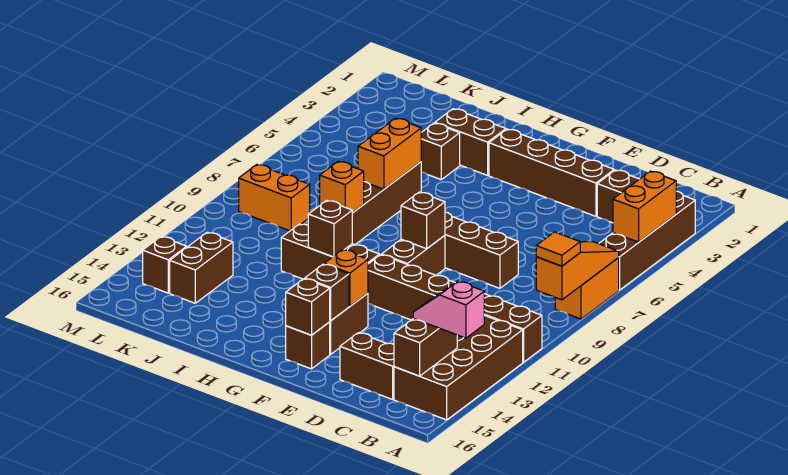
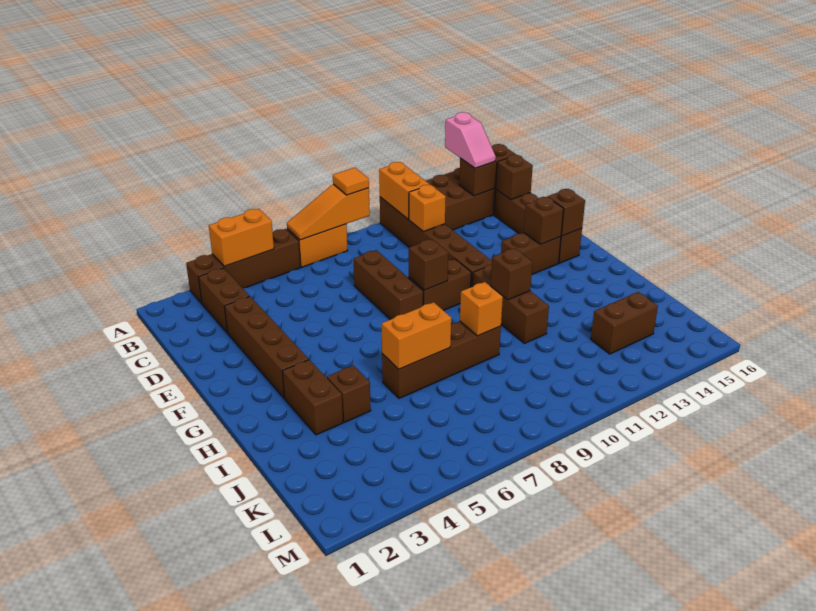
orange brick F13 level 2 -> orange brick C11 level 2
orange brick K9:L9 level 1 -> orange brick A11:B11 level 2
brown brick L14 level 1 -> brown brick C15 level 2

